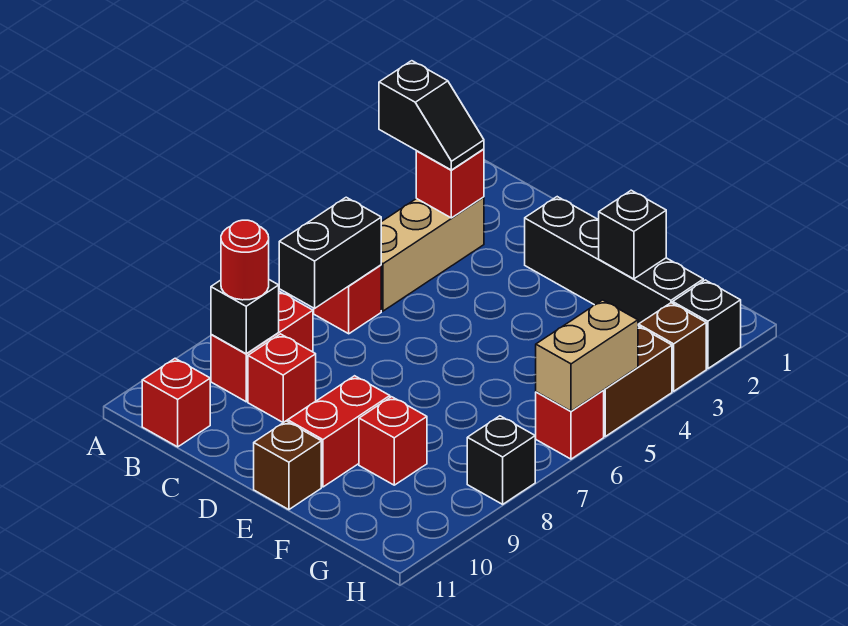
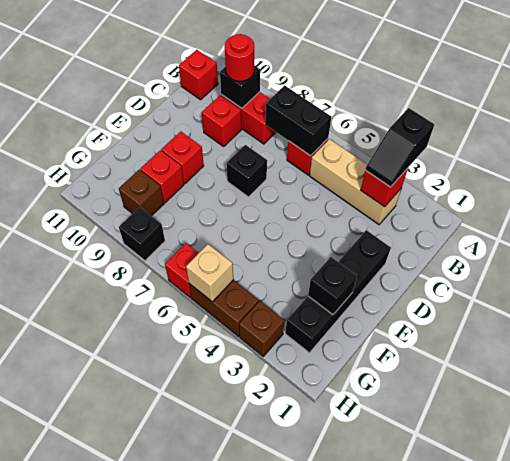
red brick E9:E10 level 1 -> red brick E9 level 1
brown brick E11 level 1 -> brown brick G9 level 1
black brick H2 level 1 -> black brick D7 level 1
tan brick H5:H6 level 2 -> tan brick H5 level 2

